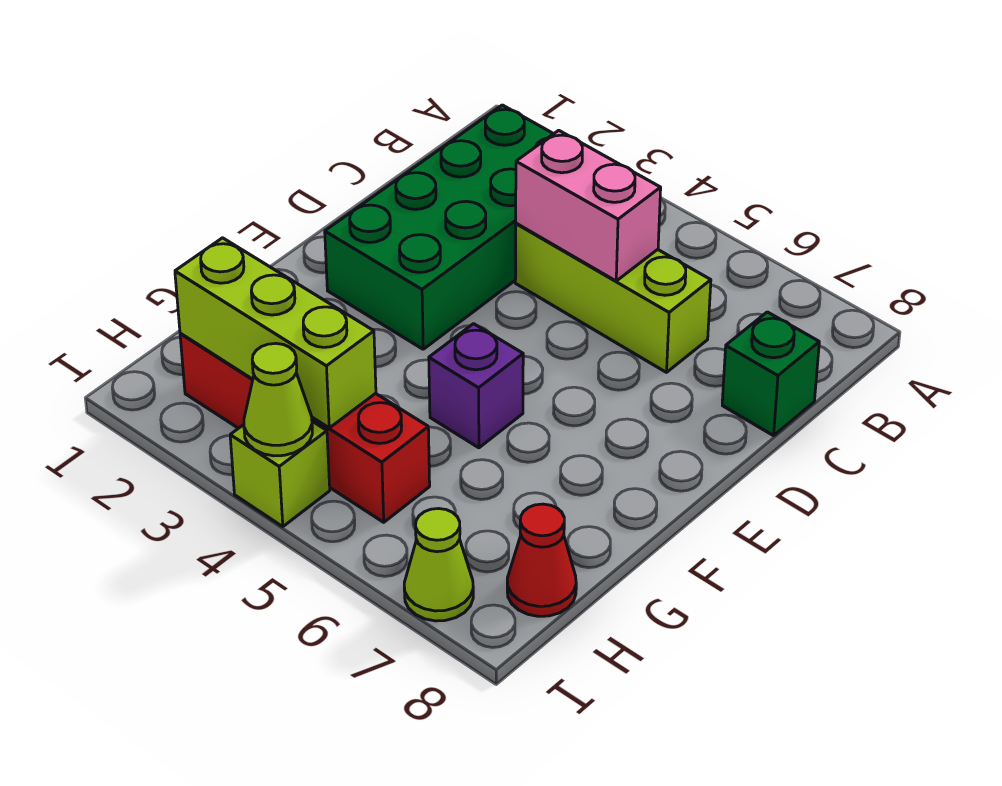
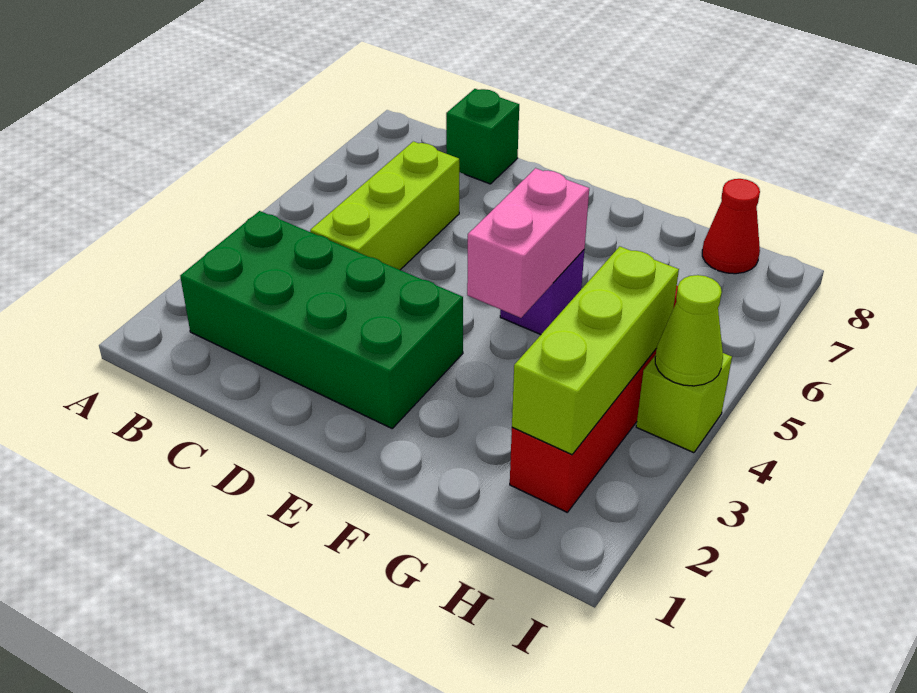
pink brick C4:C5 level 2 -> pink brick F4:F5 level 2
lime cone I7 level 1 -> none

